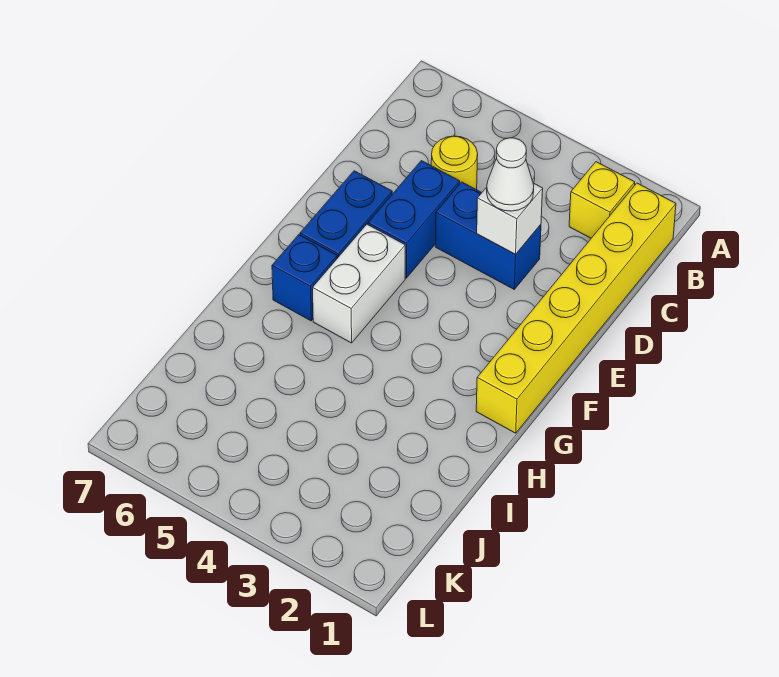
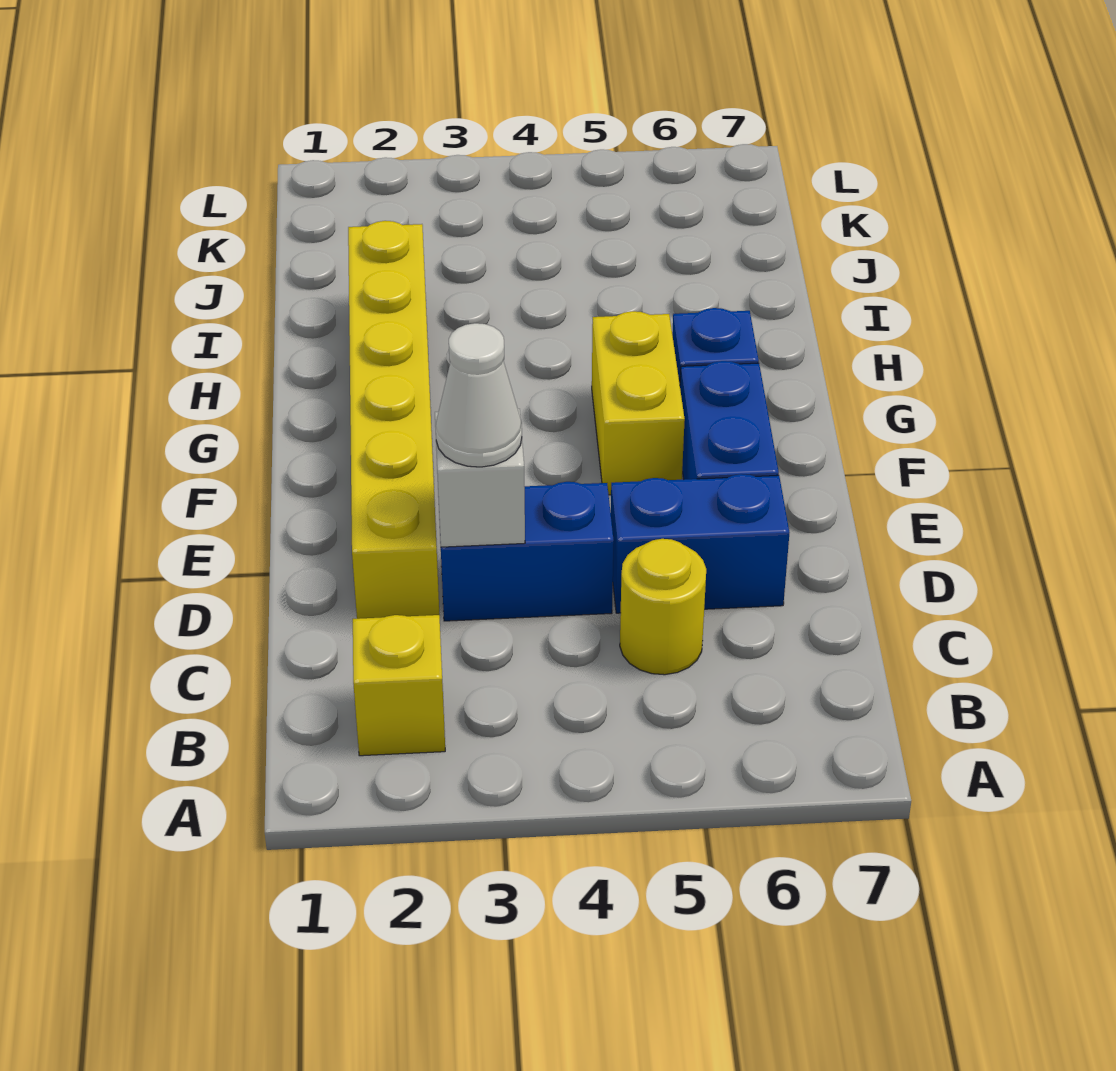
yellow brick B1:G1 level 1 -> yellow brick D2:I2 level 1
blue brick D5:E5 level 1 -> blue brick D5:D6 level 1
white brick F5:G5 level 1 -> yellow brick F5:G5 level 1

